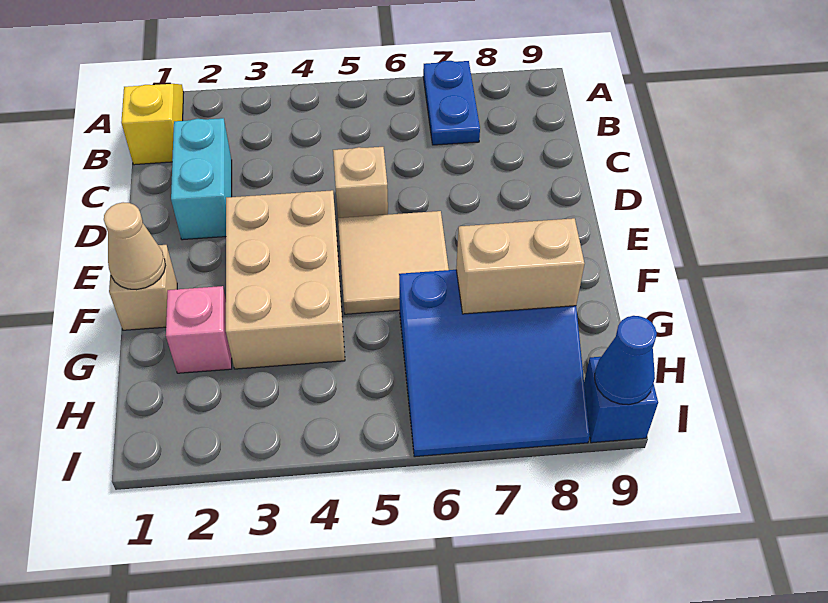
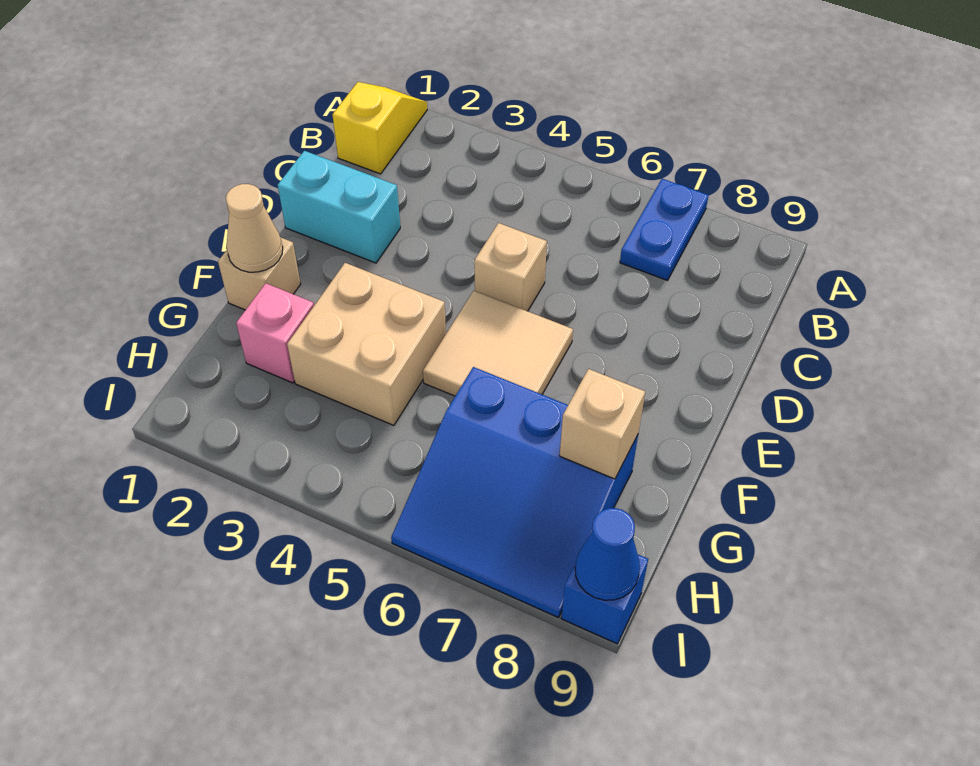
cyan brick C2:D2 level 1 -> cyan brick D1:D2 level 1
tan brick E3:G4 level 1 -> tan brick F3:G4 level 1
tan brick G7:G8 level 2 -> tan brick G8 level 2

